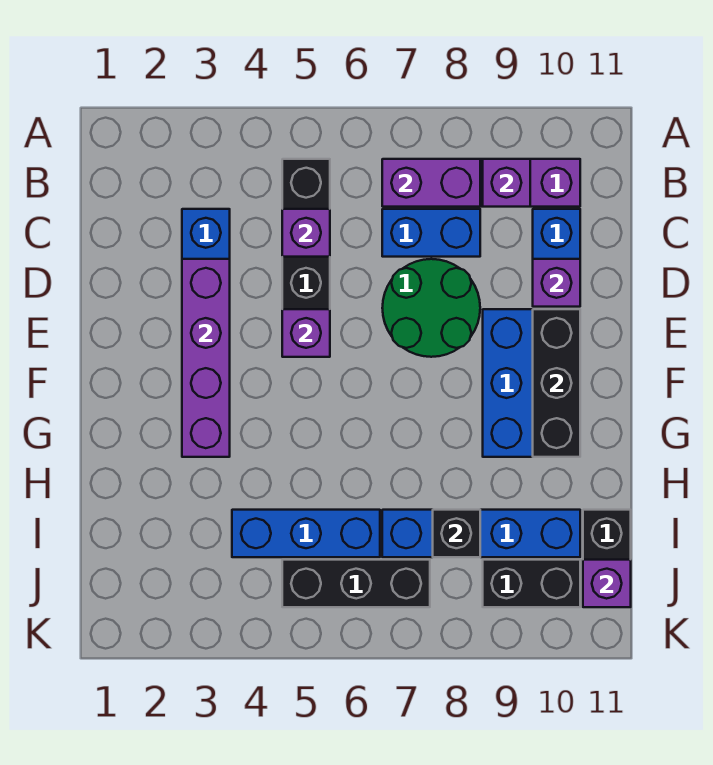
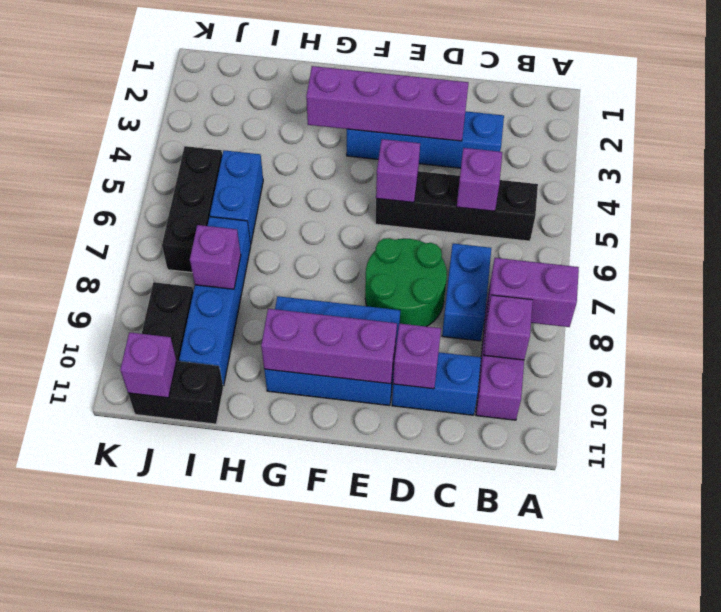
purple brick B7:B8 level 2 -> purple brick A8:B8 level 2
black brick E10:G10 level 2 -> purple brick E10:G10 level 2
blue brick I4:I6 level 1 -> blue brick I5:I6 level 1
black brick I8 level 2 -> purple brick I8 level 2

